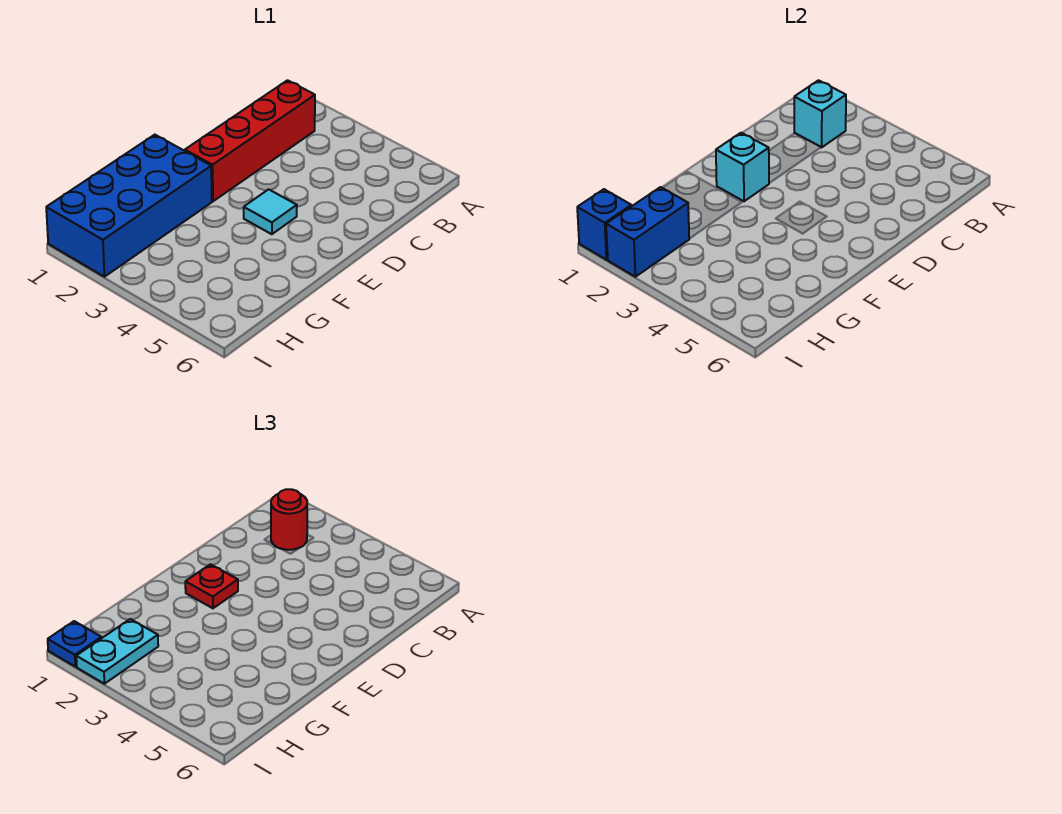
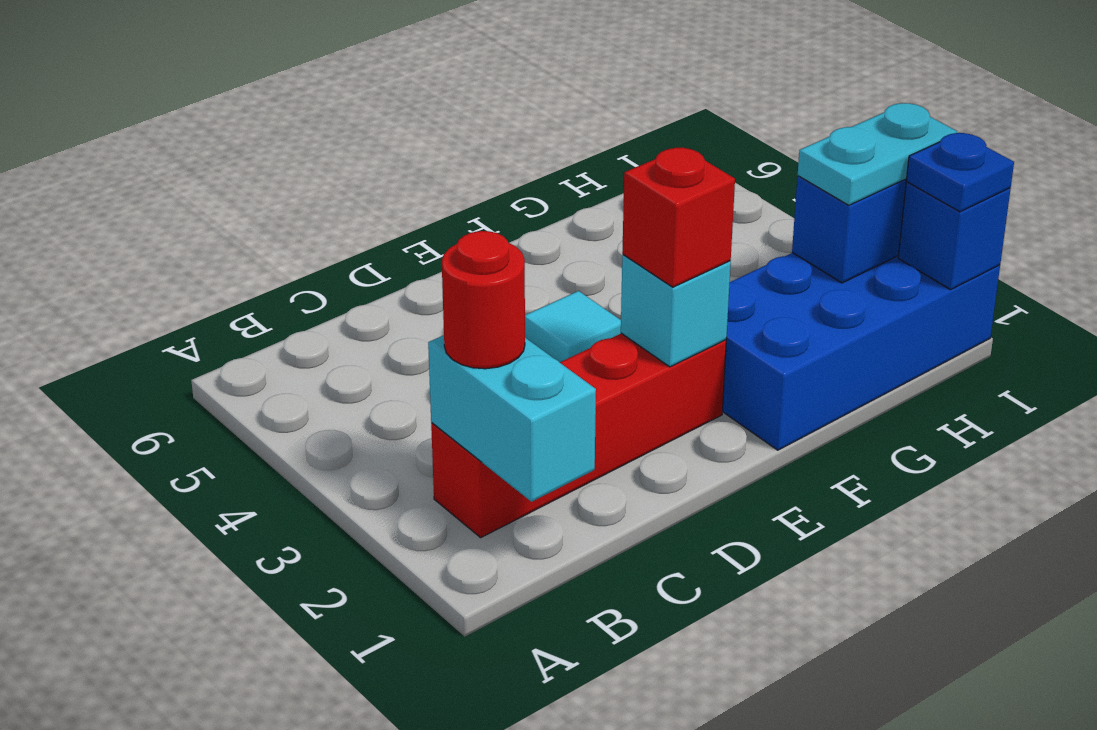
cyan brick B2 level 2 -> cyan brick B1:B2 level 2
red plate E2 level 3 -> red brick E2 level 3

